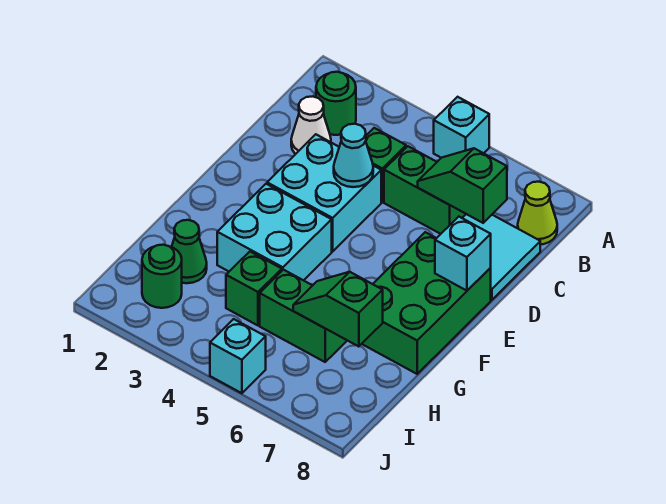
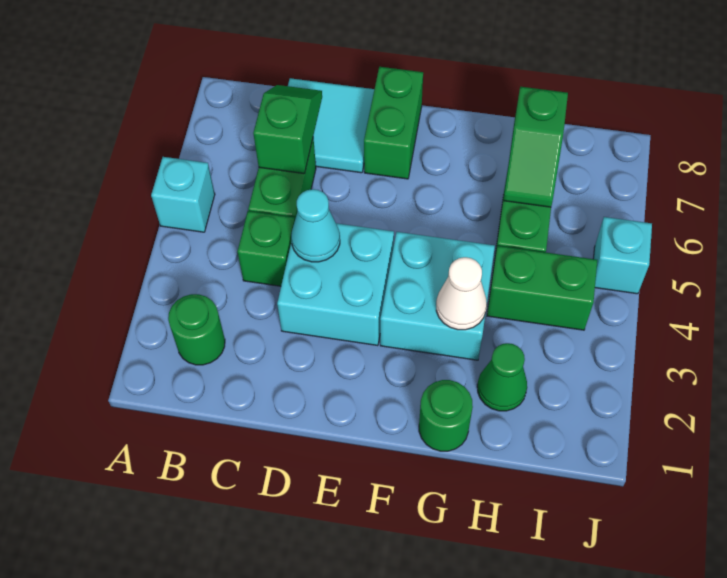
lime cone B8 level 1 -> none
white cone C2 level 1 -> white cone G3 level 2
green slope C6:C7 level 2 top 7 -> green slope C6:C7 level 2 top 6
green brick E7:G8 level 1 -> green brick E7:E8 level 1
cyan brick E8 level 2 -> none
green brick H4 level 1 -> green brick H4:I4 level 1
green round brick I2 level 1 -> green round brick G1 level 1

